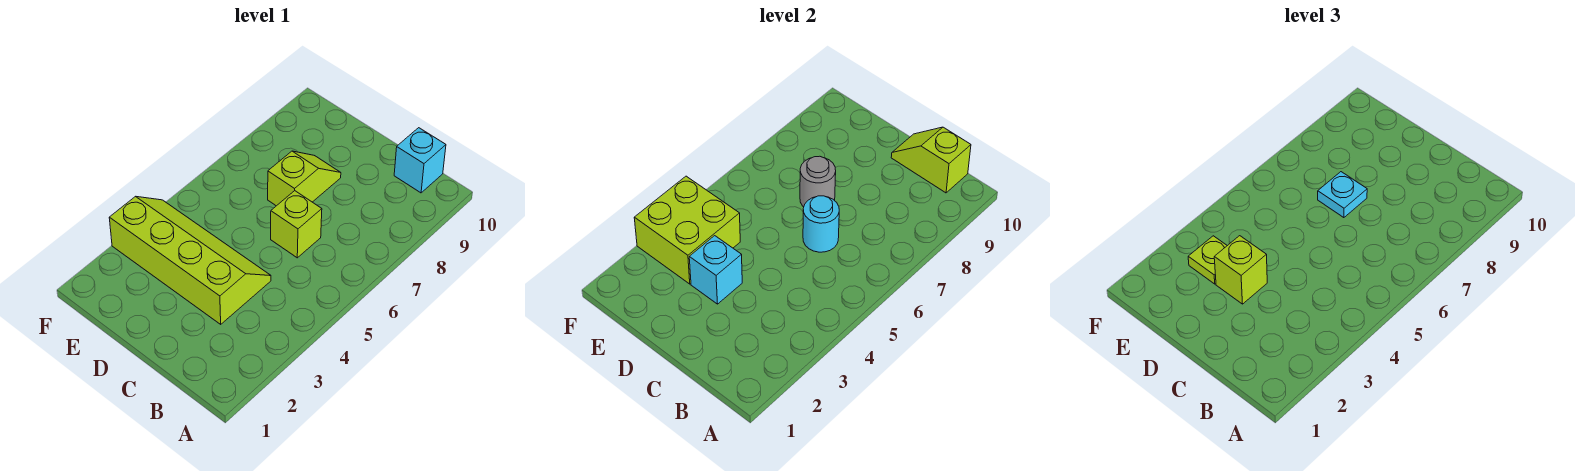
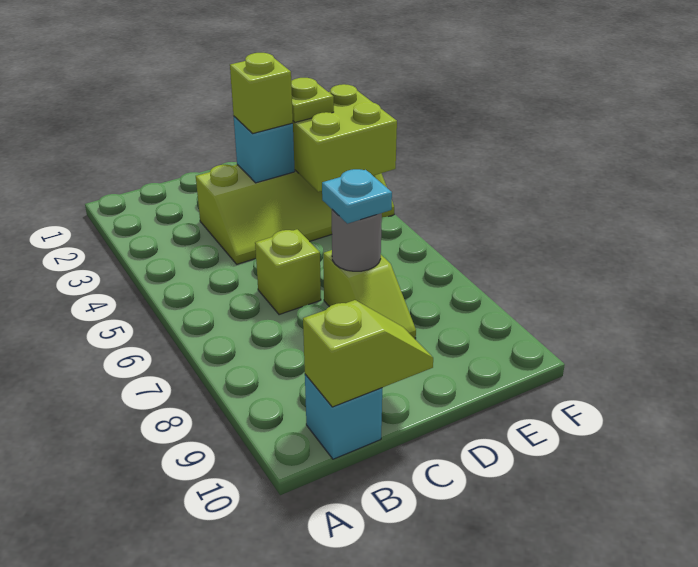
cyan round brick C6 level 2 -> none

